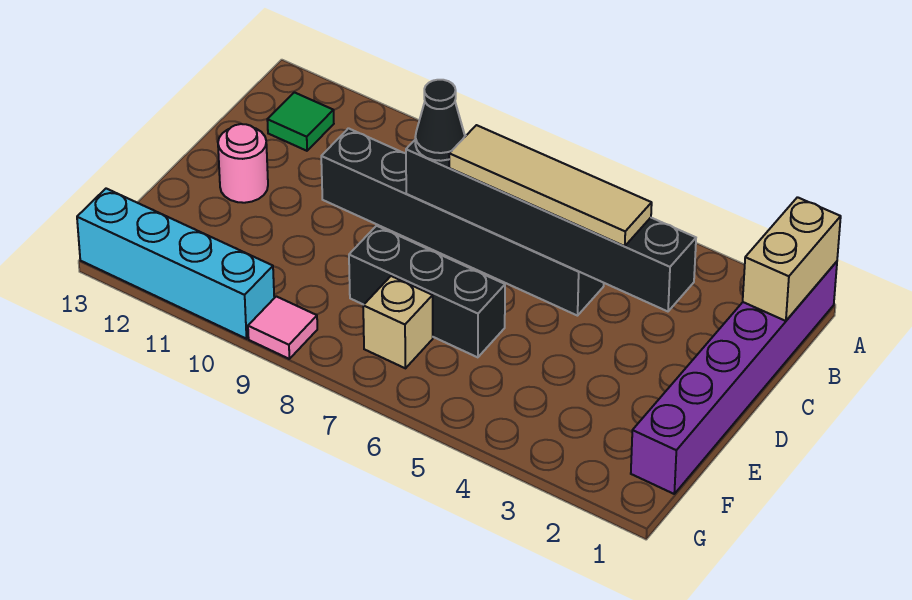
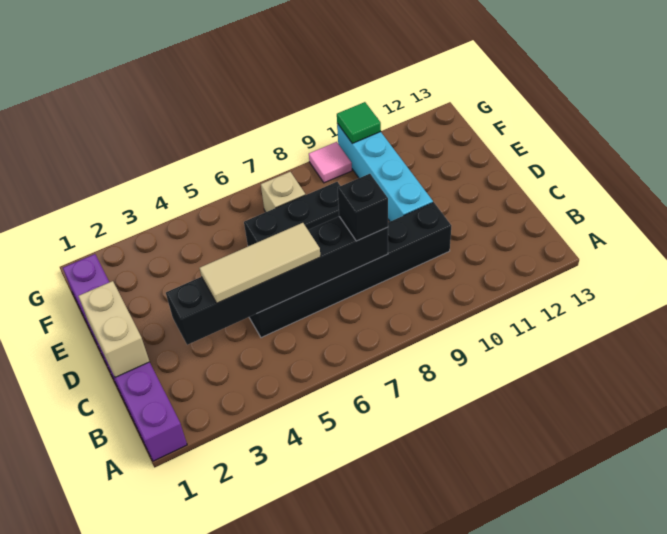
tan brick A1:B1 level 2 -> tan brick C1:D1 level 2
green tile B12 level 1 -> green tile G10 level 2
tan tile C4:C7 level 3 -> tan tile C4:C6 level 3
black cone C8 level 3 -> black brick C8 level 3
pink round brick D12 level 1 -> none
cyan brick G10:G13 level 1 -> cyan brick D10:G10 level 1

